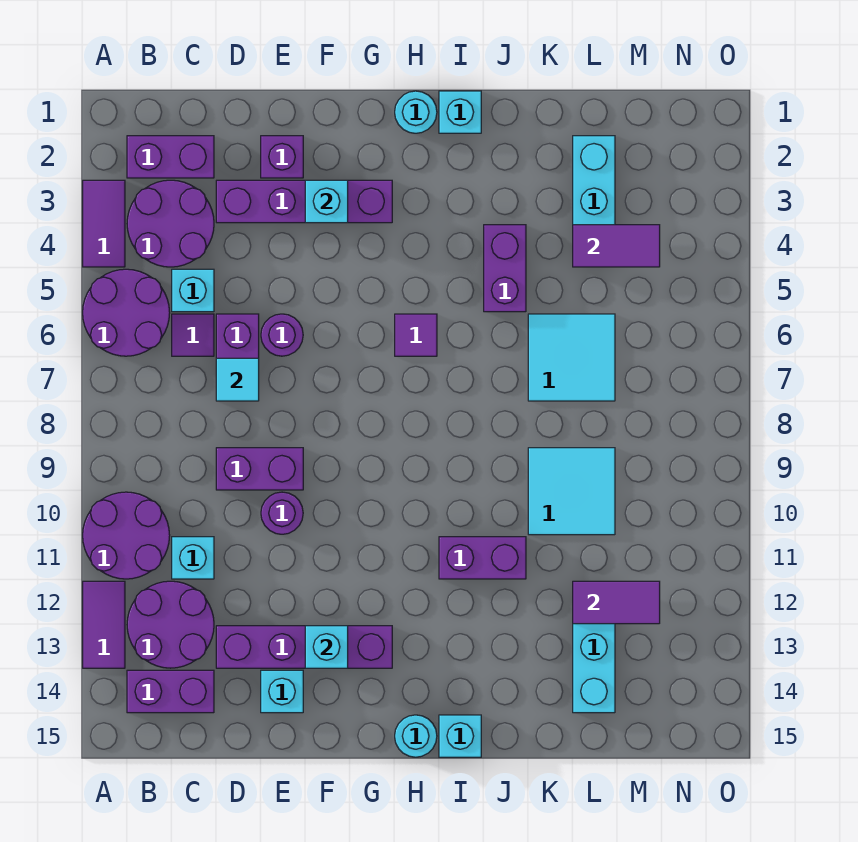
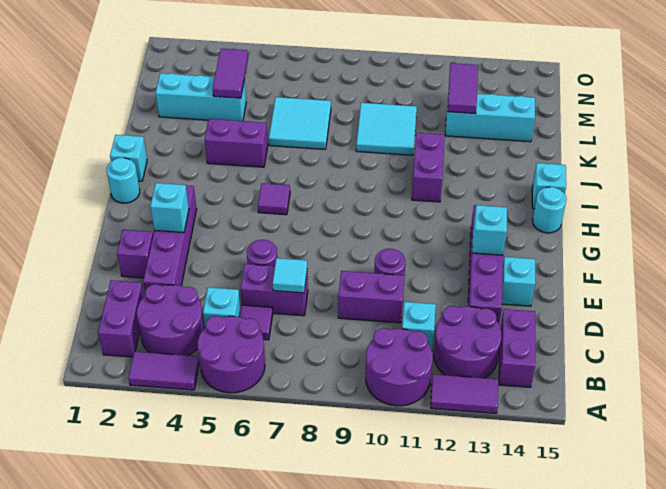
purple brick D9:E9 level 1 -> purple brick D9:D10 level 1

